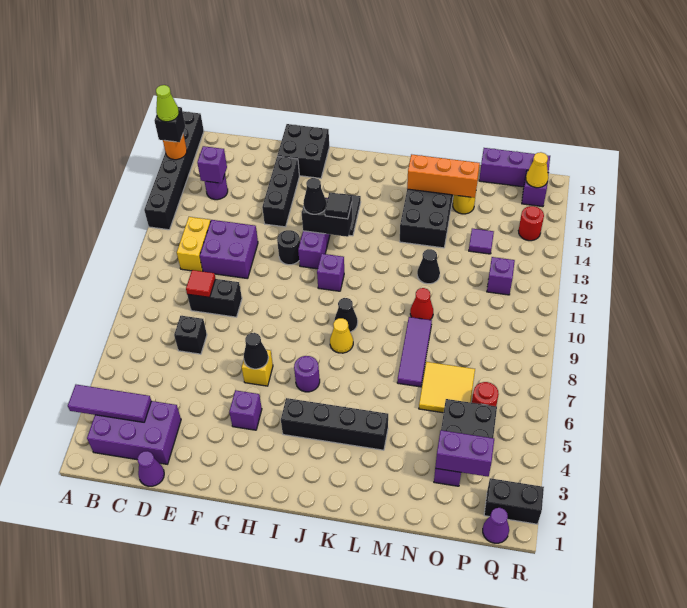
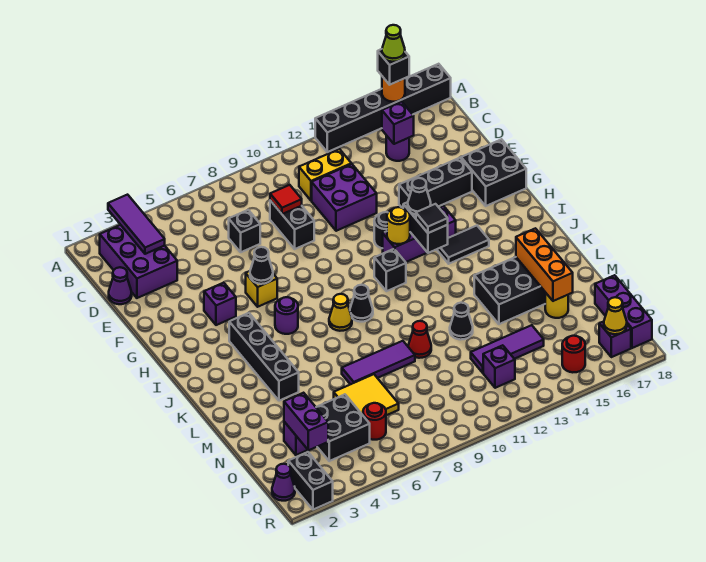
none -> yellow round brick H12 level 2
purple brick I11 level 1 -> black brick I11 level 1
purple tile O14 level 1 -> purple tile O12:O14 level 1

